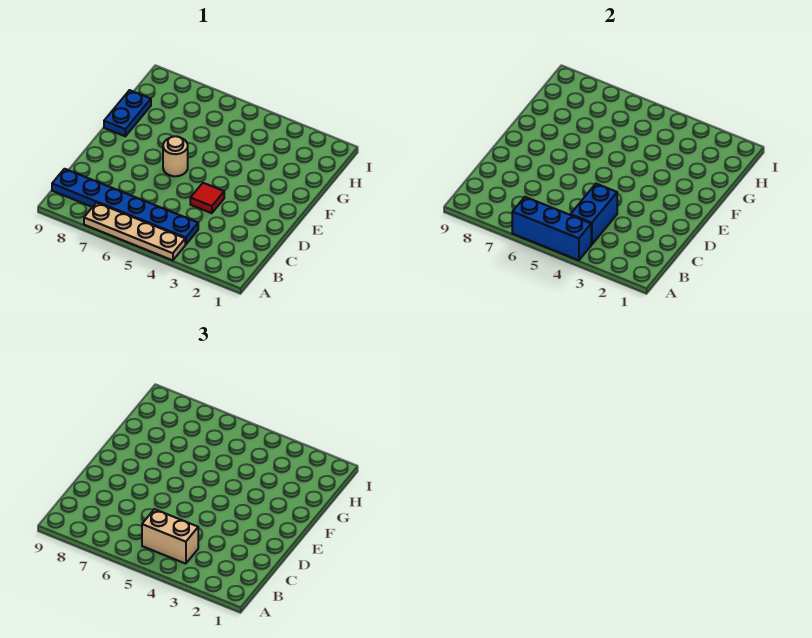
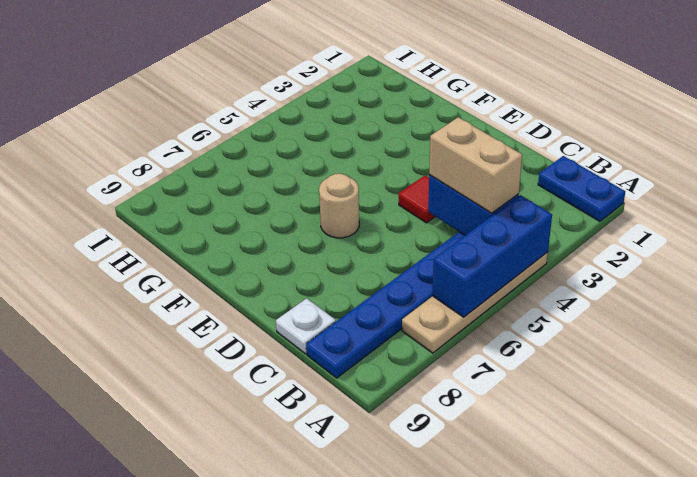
tan brick B4:B5 level 3 -> tan brick B4:C4 level 3
none -> white plate C9 level 1
blue plate F9:G9 level 1 -> blue plate A1:B1 level 1

